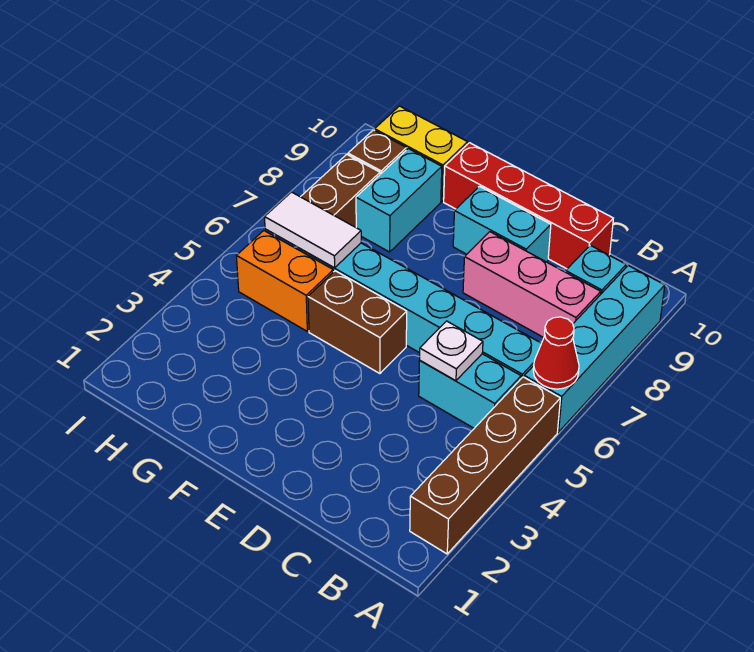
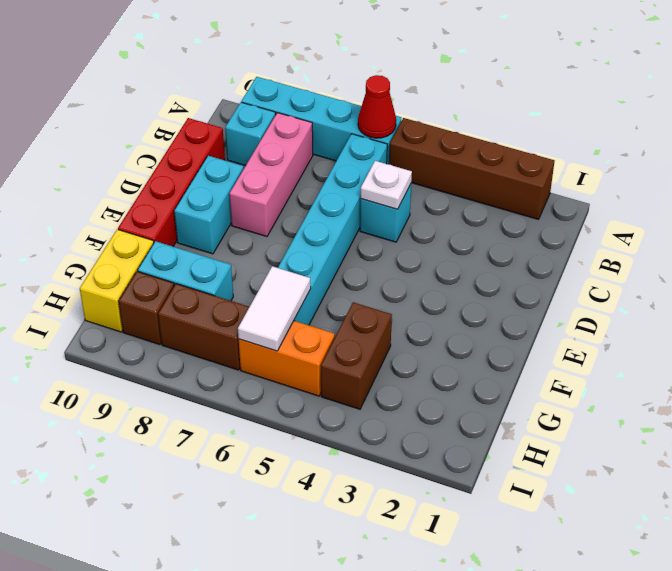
cyan brick B5:C5 level 1 -> cyan brick C5 level 1
brown brick E5:F5 level 1 -> brown brick G4:H4 level 1
orange brick G5:H5 level 1 -> orange brick H5:H6 level 1

